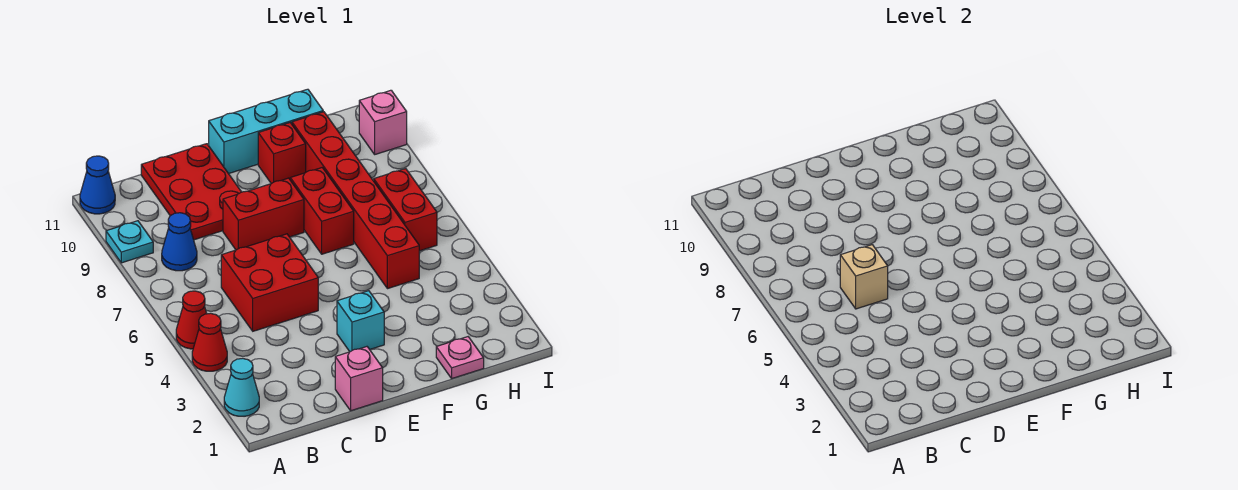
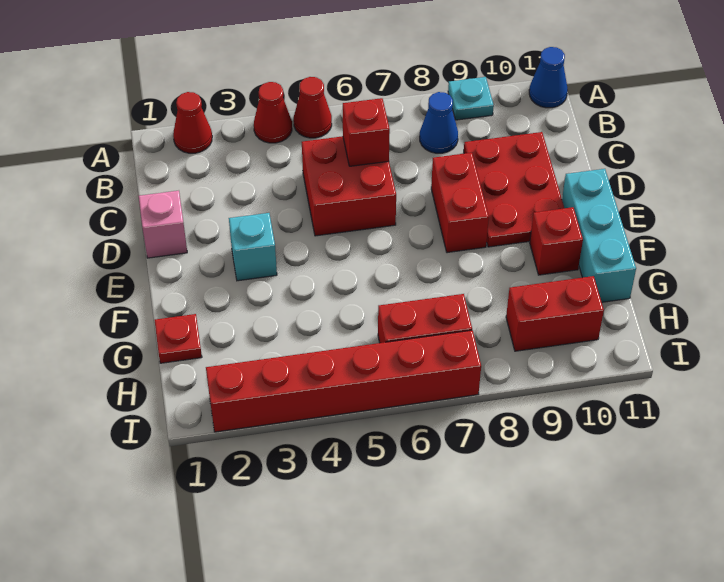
cyan cone A2 level 1 -> red cone A2 level 1
tan brick C6 level 2 -> red brick C6 level 2
red plate C9:D11 level 1 -> red plate C9:E10 level 1
red brick F7:F8 level 1 -> red brick H9:H10 level 1
pink plate G1 level 1 -> red plate G1 level 1
red brick G5:G10 level 1 -> red brick I2:I7 level 1
pink brick I10 level 1 -> none

